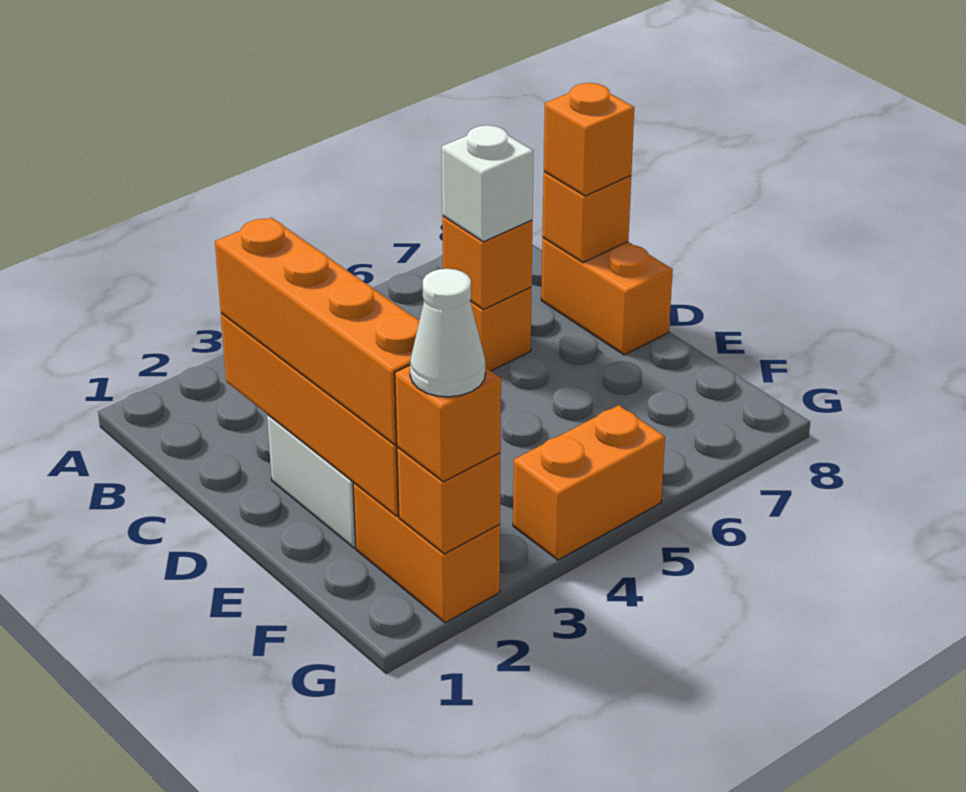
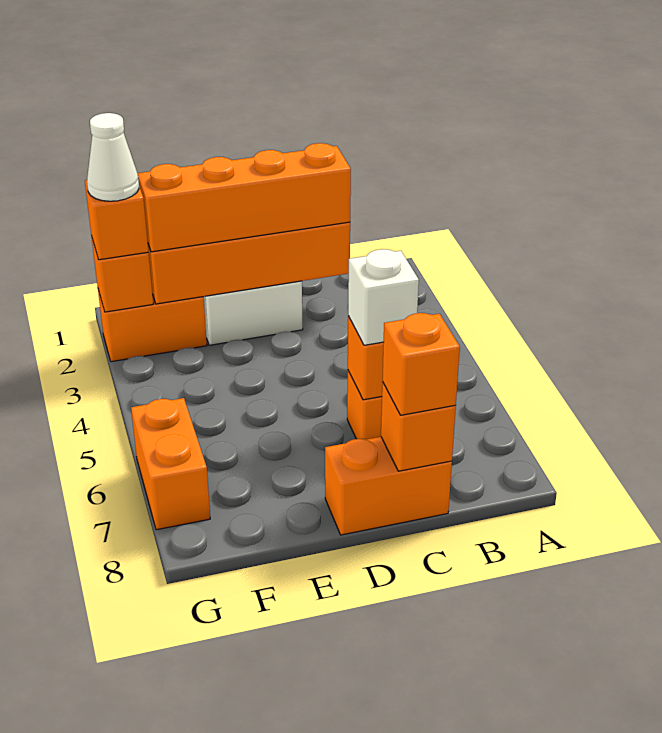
orange brick G4:G5 level 1 -> orange brick G6:G7 level 1

